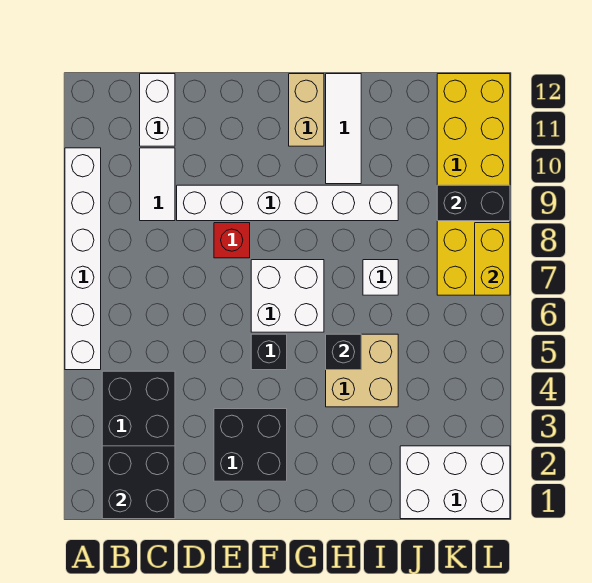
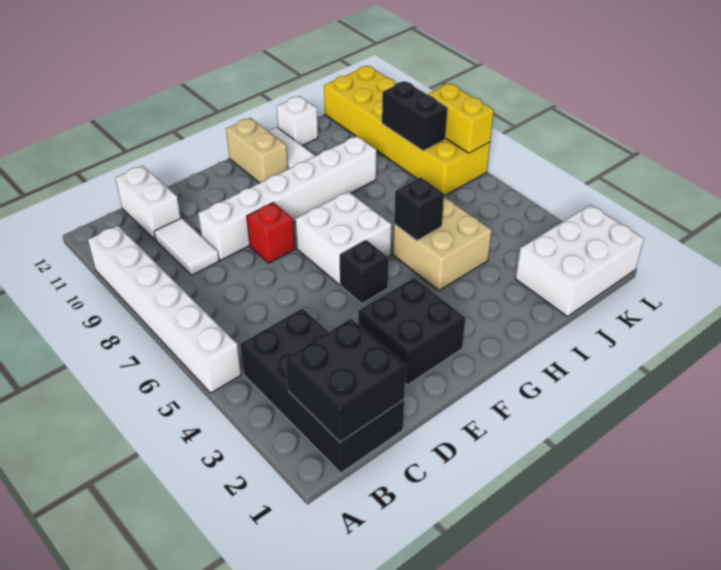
white brick I7 level 1 -> white brick I12 level 1
black brick K9:L9 level 2 -> black brick K8:K9 level 2

